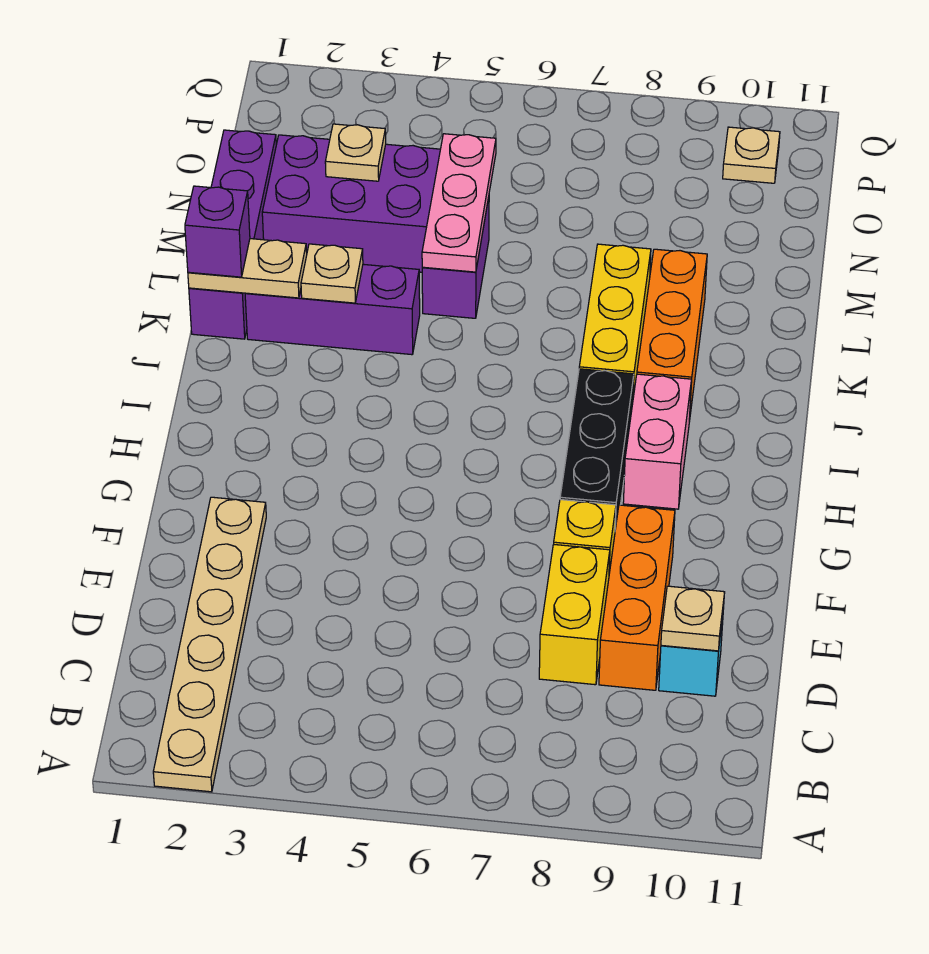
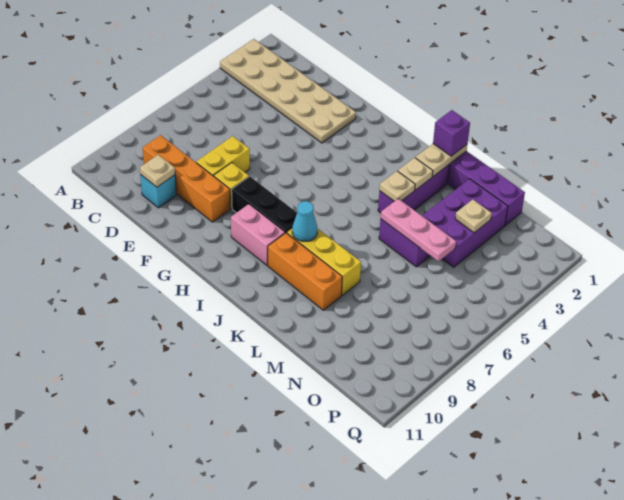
tan plate A2:F2 level 1 -> tan plate A2:F3 level 1
yellow brick D8:E8 level 1 -> yellow brick E7:E8 level 1
orange brick D9:F9 level 1 -> orange brick C9:F9 level 1
none -> cyan cone J8 level 2
tan plate P10 level 1 -> tan plate K4 level 2

